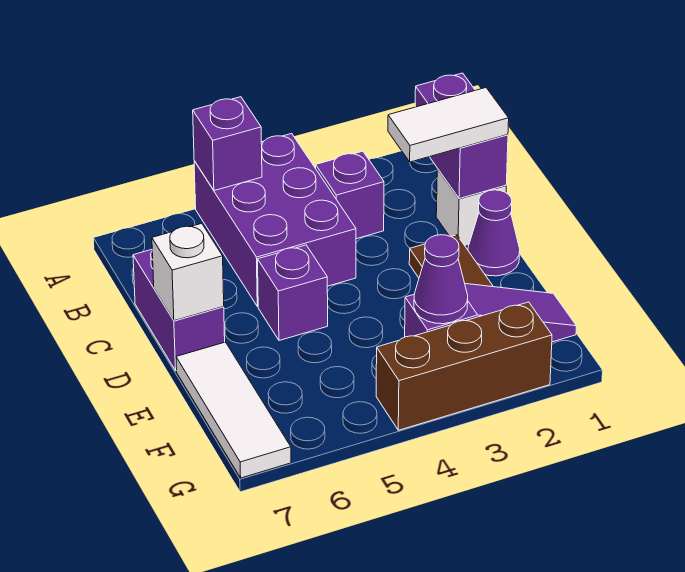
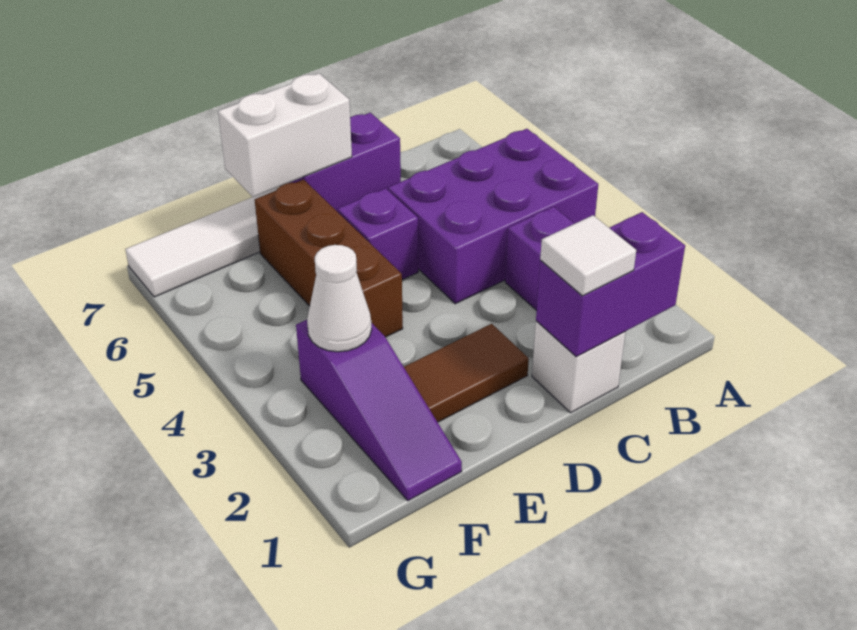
purple brick A5 level 2 -> none
white tile C1:C2 level 3 -> white tile C1 level 3
purple cone D1 level 1 -> none
white brick D7 level 2 -> white brick D7:E7 level 2
purple cone F3 level 2 -> white cone F3 level 2
brown brick G2:G4 level 1 -> brown brick E4:E6 level 1

